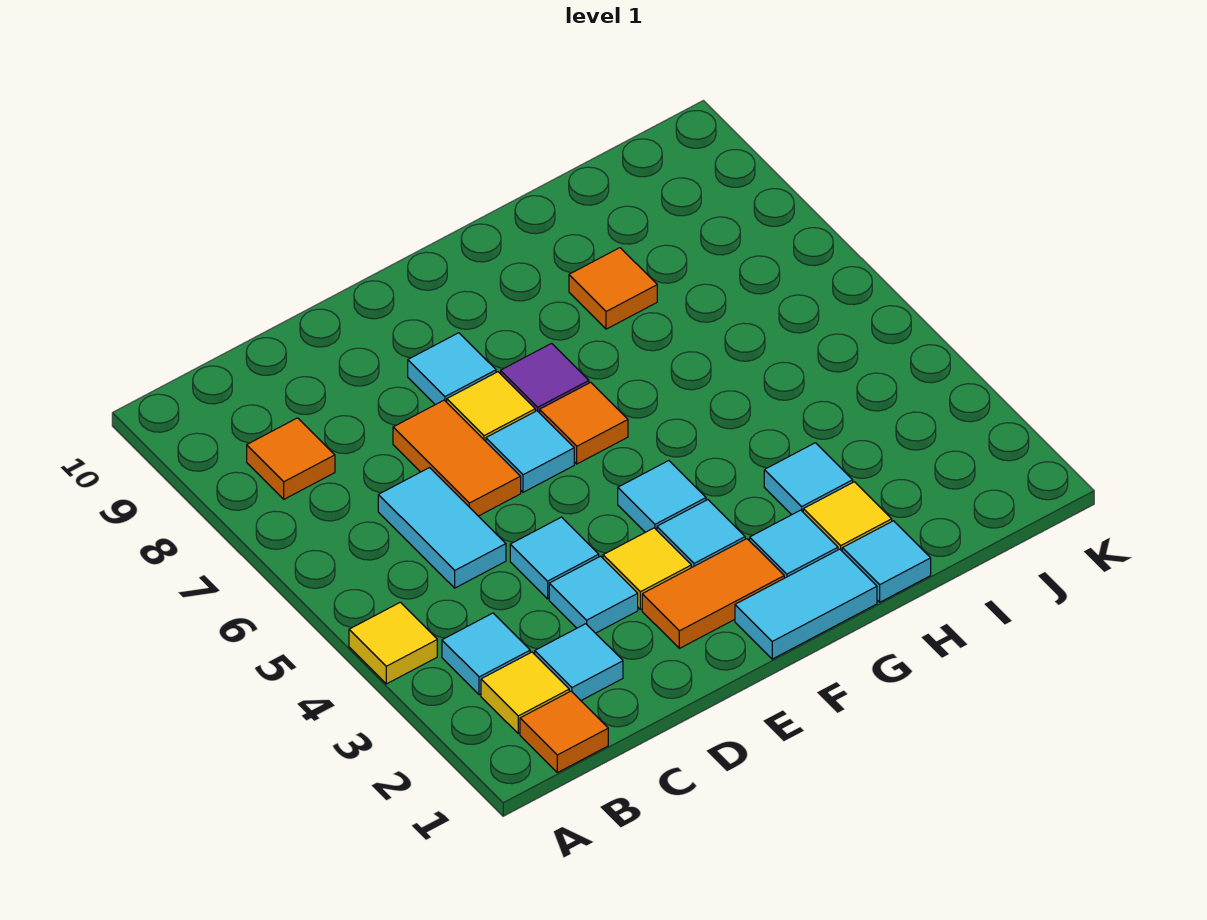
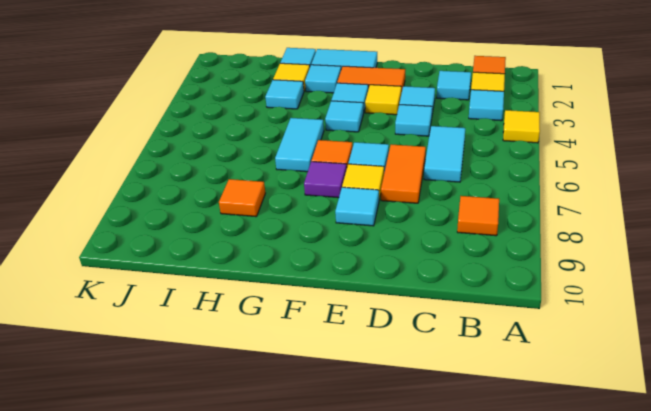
none -> cyan tile G5:G6 level 1

